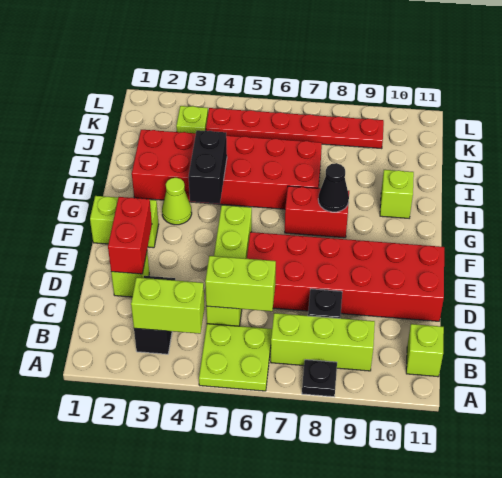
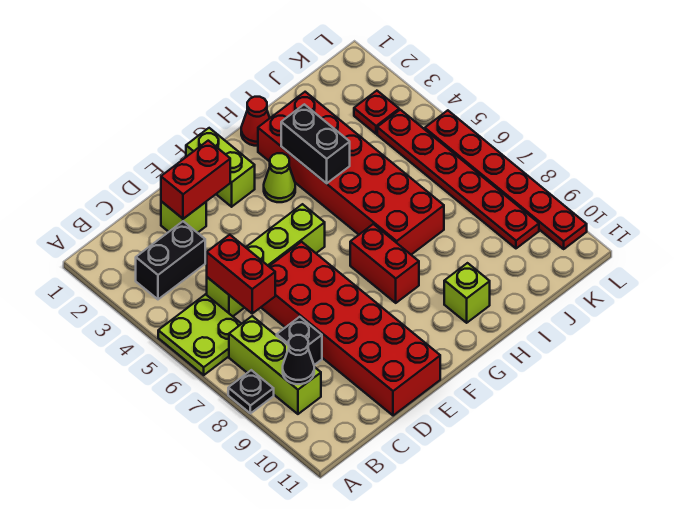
lime brick B3:B4 level 2 -> none
lime brick B11 level 1 -> none
lime brick C5:C6 level 2 -> red brick C5:C6 level 2
black brick G4:H4 level 2 -> black brick H3:H4 level 2
black cone G8 level 2 -> black cone B9 level 2
none -> red cone H1 level 1
lime plate K3 level 1 -> red plate K3 level 1
none -> red plate L5:L10 level 1

